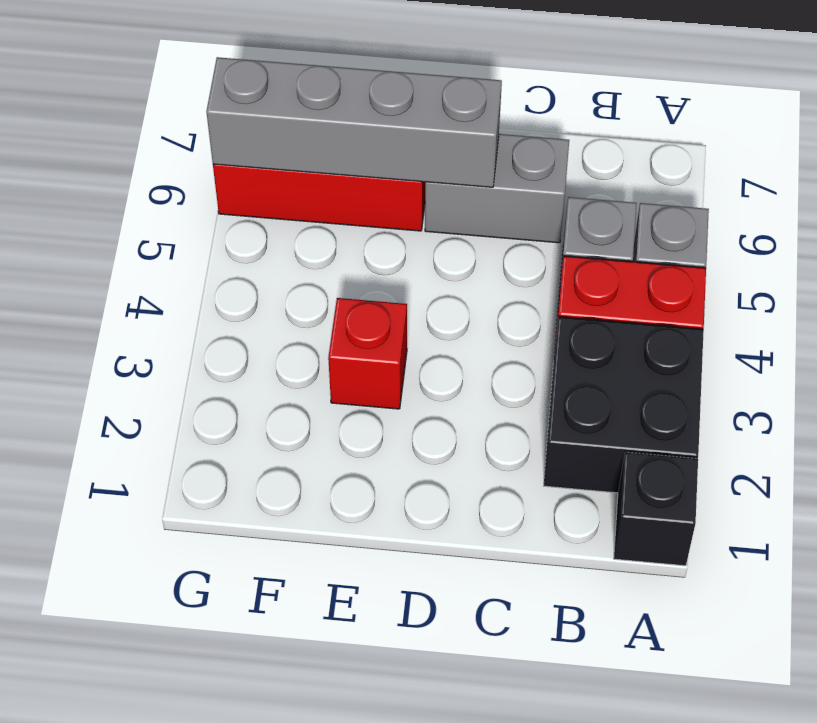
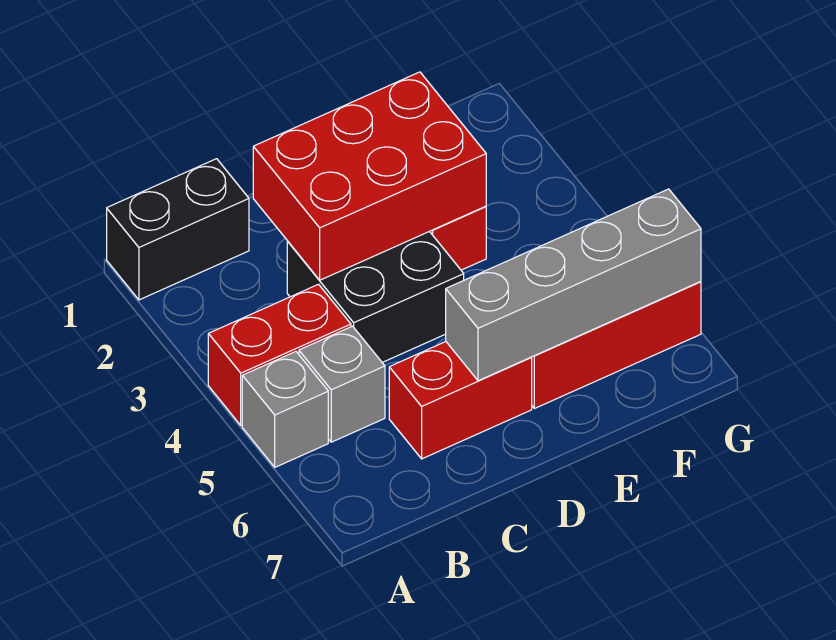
black brick A1 level 1 -> black brick A1:B1 level 1
black brick A2:B3 level 1 -> black brick C3:D4 level 1
none -> red brick C2:E3 level 2
grey brick C6:D6 level 1 -> red brick C6:D6 level 1

